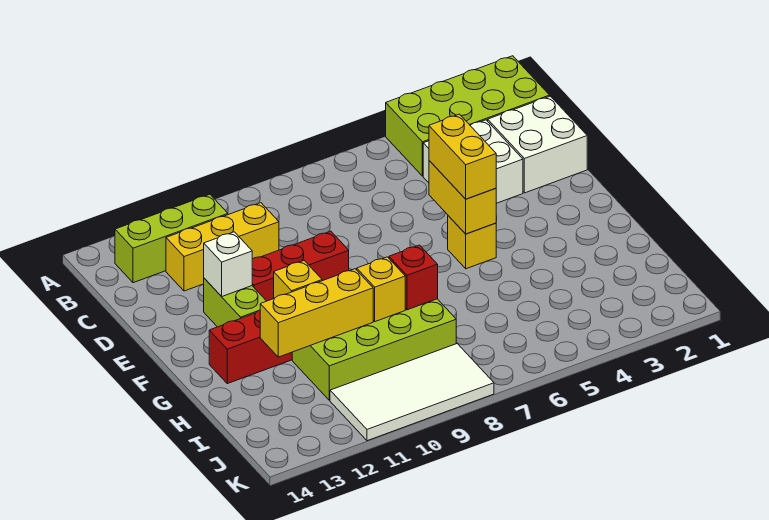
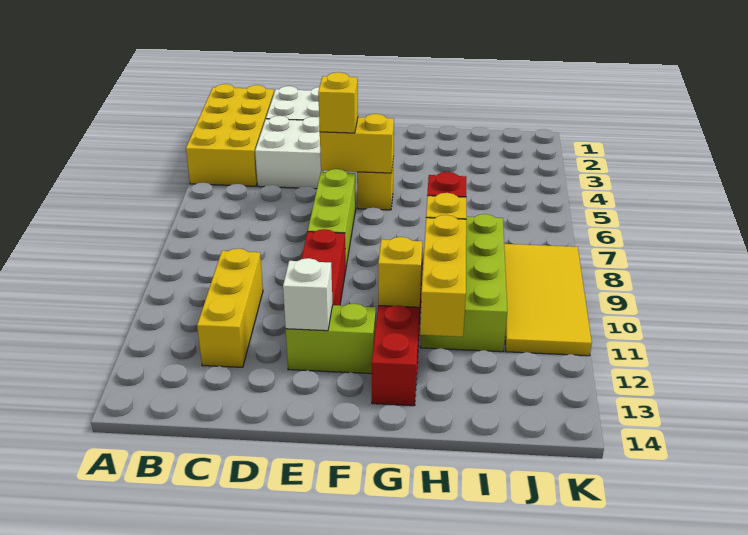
lime brick A1:B4 level 1 -> yellow brick A1:B4 level 1
lime brick B11:B13 level 1 -> lime brick E6:E8 level 1
yellow brick E5:F5 level 3 -> yellow brick E5 level 3
white tile J8:K11 level 1 -> yellow tile J8:K11 level 1

